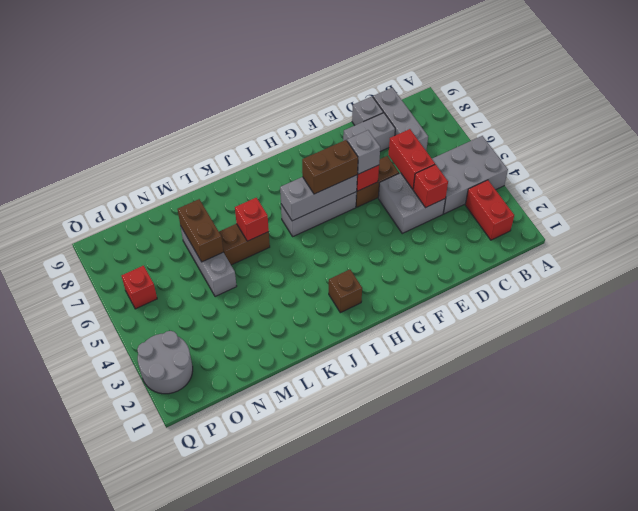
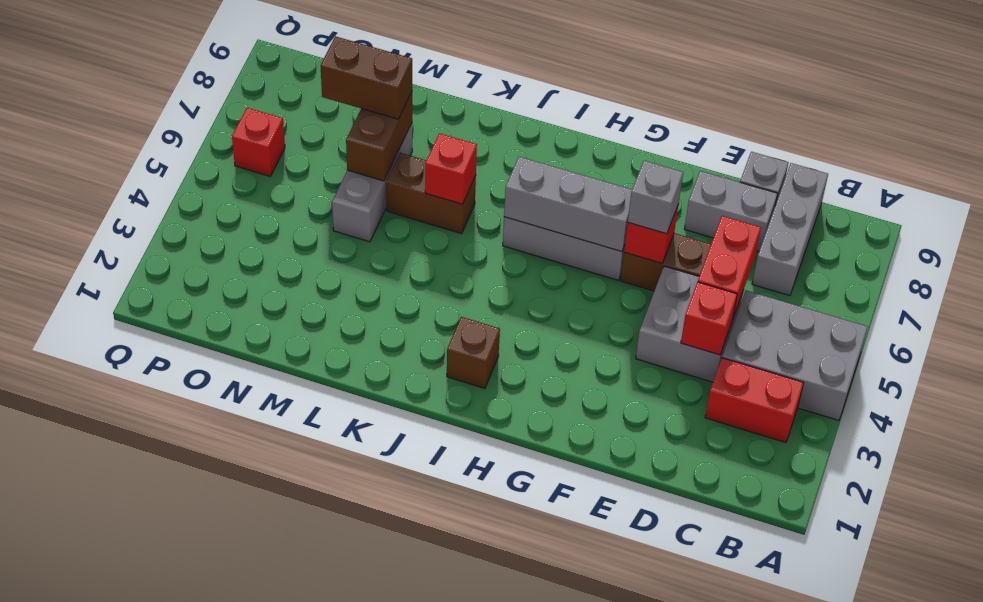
red brick B2:B3 level 1 -> red brick B3:C3 level 1
brown brick G6:H6 level 3 -> brown brick M7:N7 level 3
grey round brick P2:Q3 level 1 -> none

